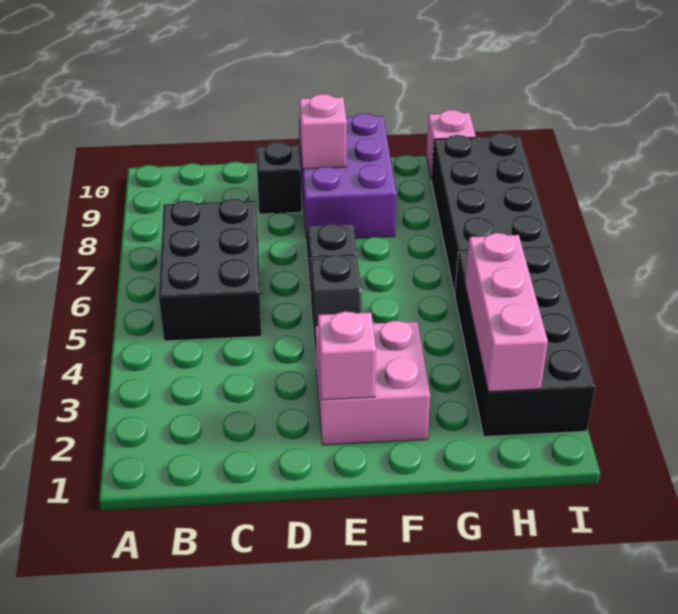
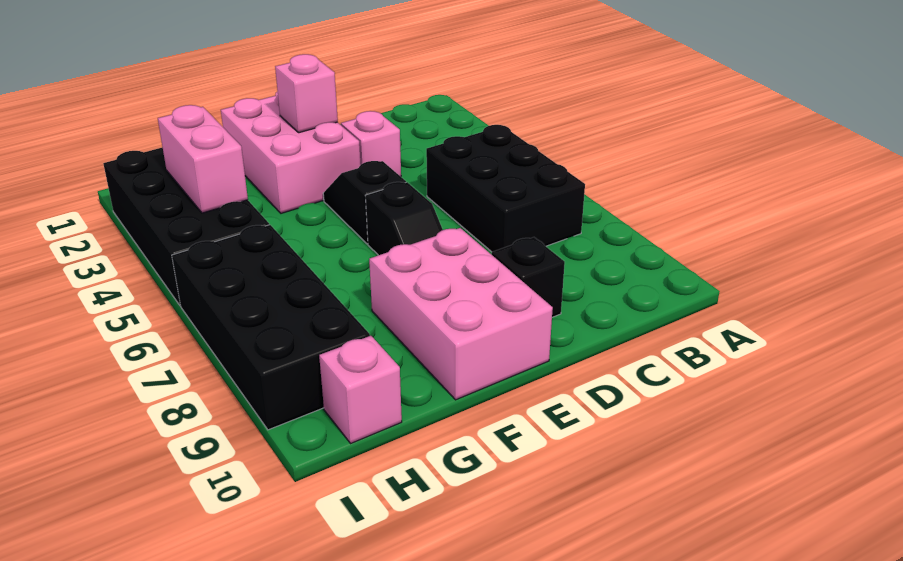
pink brick E2:F3 level 1 -> pink brick E1:F3 level 1
purple brick E8:F10 level 1 -> pink brick E8:F10 level 1
pink brick E9 level 2 -> pink brick D3 level 1
pink brick H2:H4 level 2 -> pink brick H3:H4 level 2

